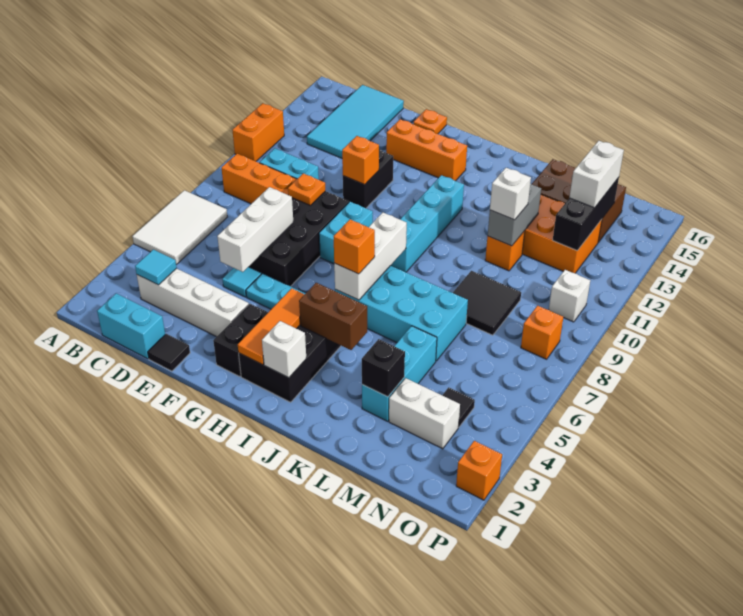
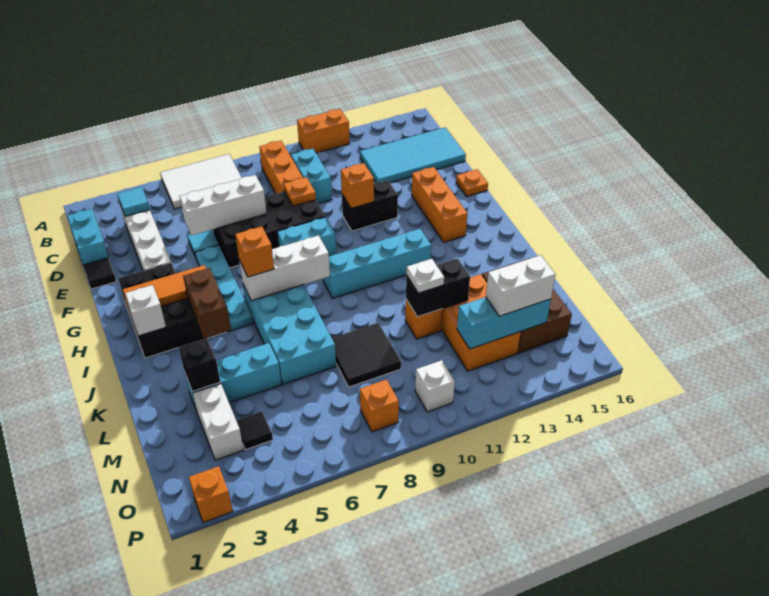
grey brick L11:L12 level 2 -> black brick L11:L12 level 2
white brick L11 level 3 -> white plate L11 level 3
black brick N12:N14 level 2 -> cyan brick N12:N14 level 2

